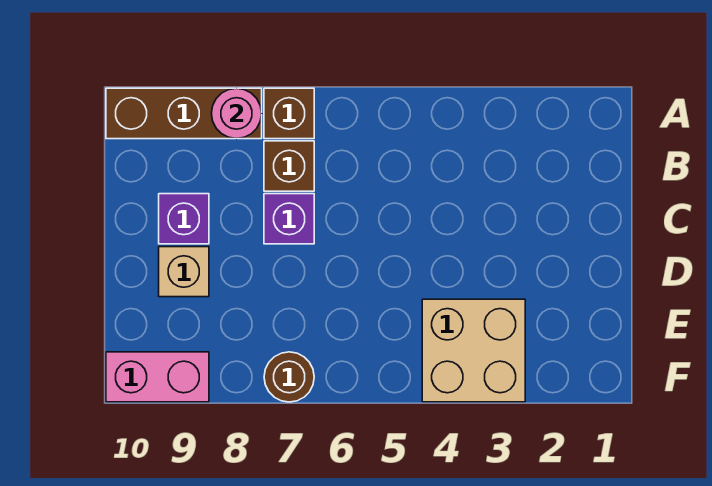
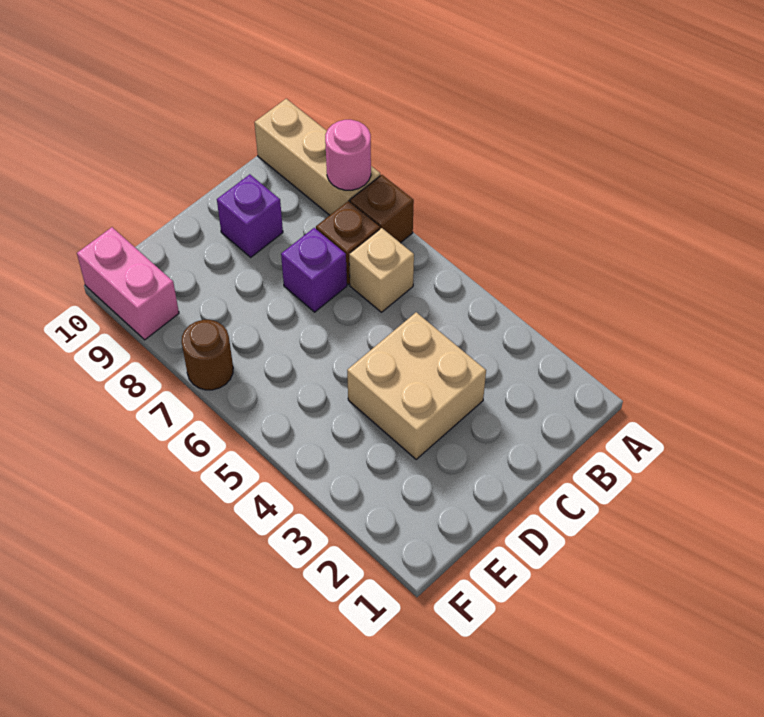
brown brick A8:A10 level 1 -> tan brick A8:A10 level 1
tan brick D9 level 1 -> tan brick B6 level 1
tan brick E3:F4 level 1 -> tan brick C3:D4 level 1

